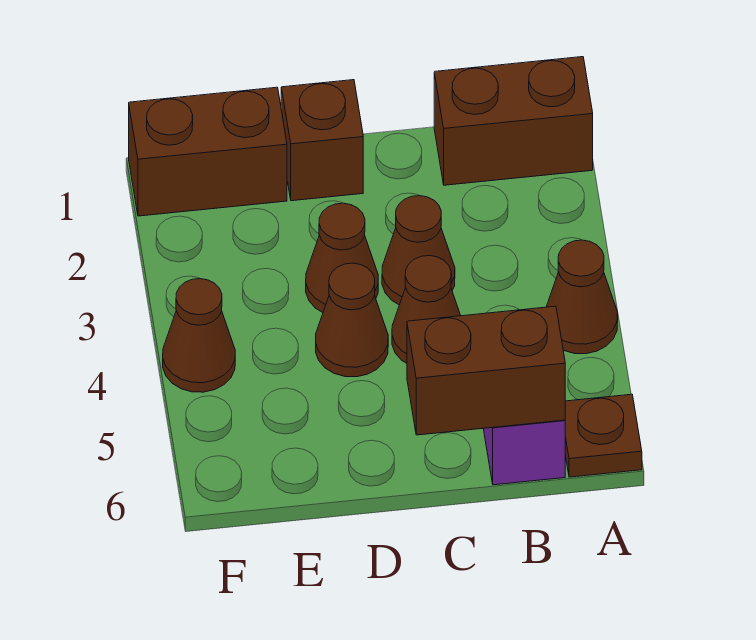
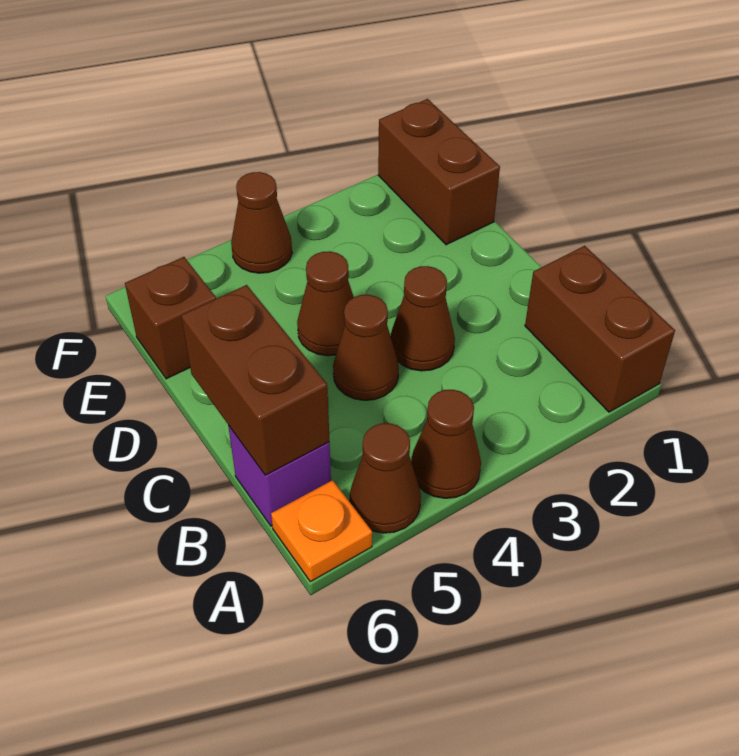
brown plate A6 level 1 -> orange plate A6 level 1
brown brick D1 level 1 -> brown brick E6 level 1
brown cone D3 level 1 -> brown cone A5 level 1

